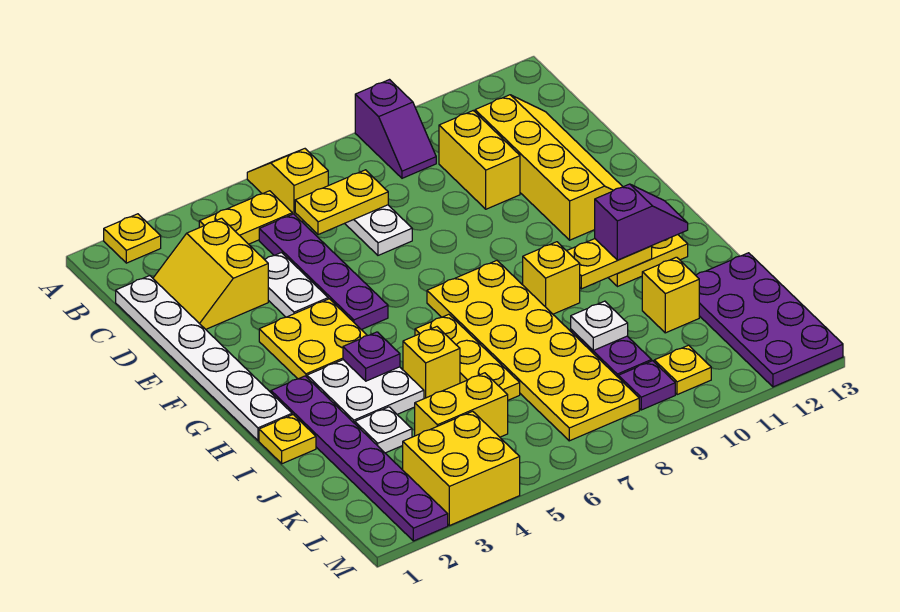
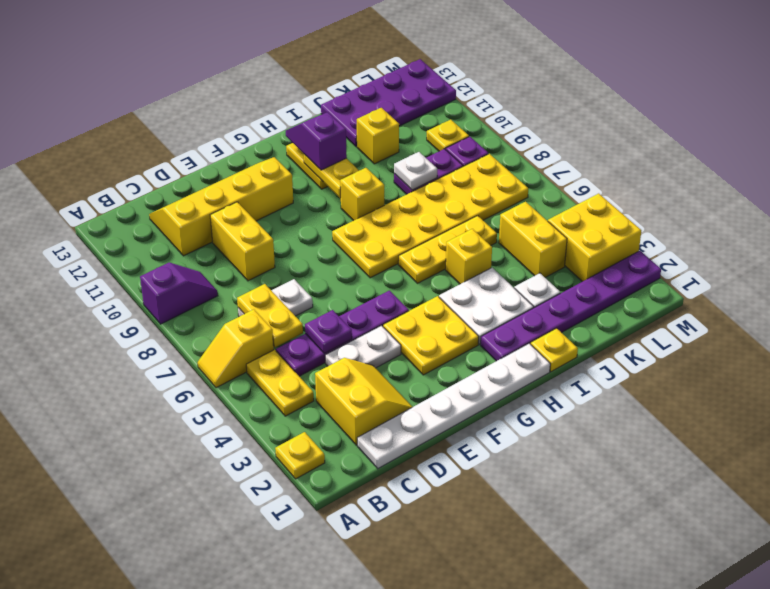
yellow slope C2:D3 level 1 top 3 -> yellow slope C2:D3 level 1 top C
yellow brick C10:D10 level 1 -> yellow brick D9:D10 level 1
purple plate H4 level 2 -> purple plate D5 level 2

